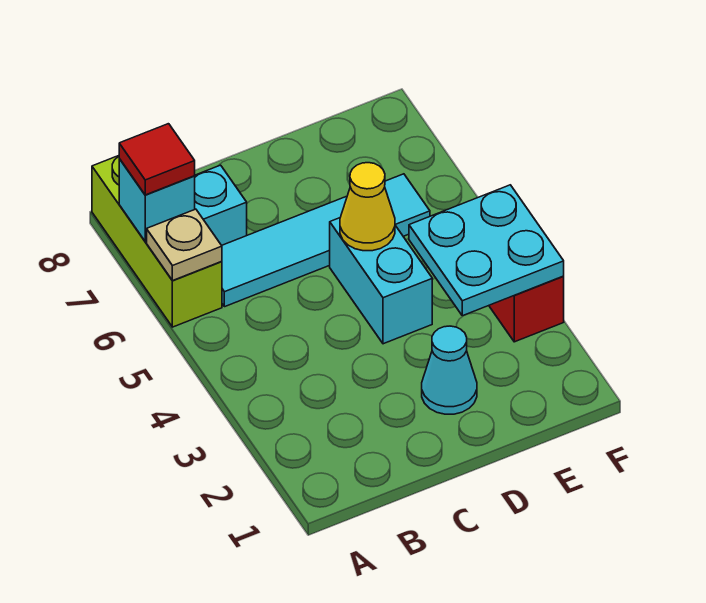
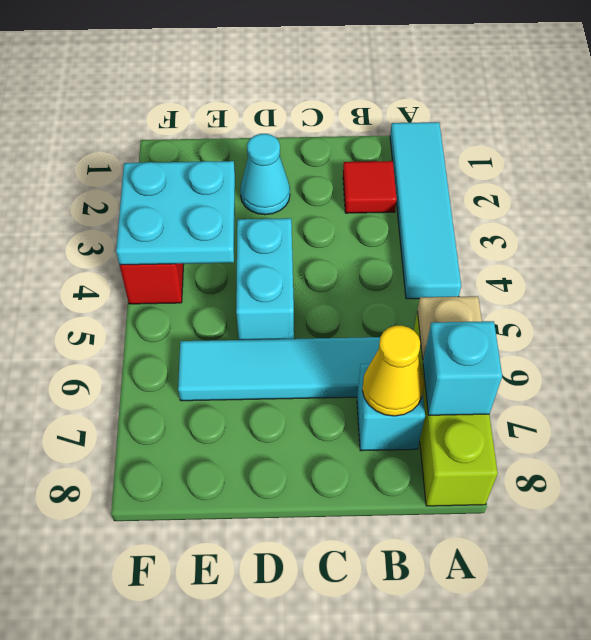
none -> cyan tile A1:A4 level 1
red tile A7 level 3 -> red tile B2 level 1
yellow cone D5 level 2 -> yellow cone B7 level 2

